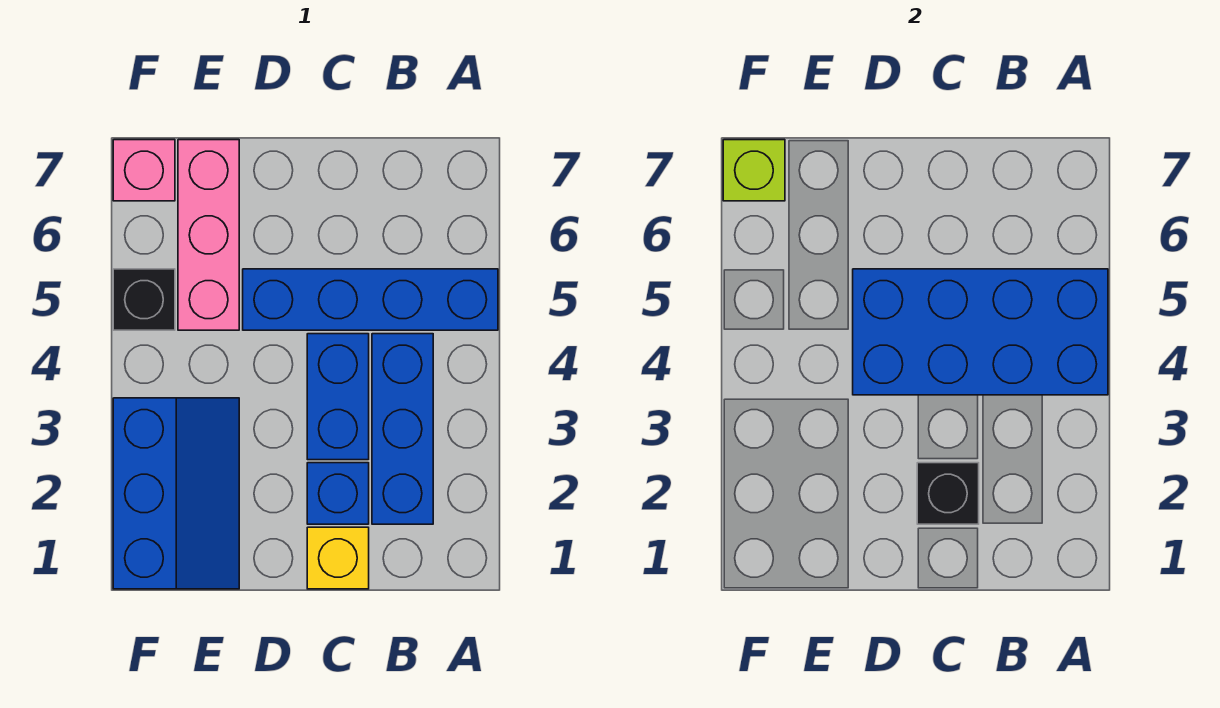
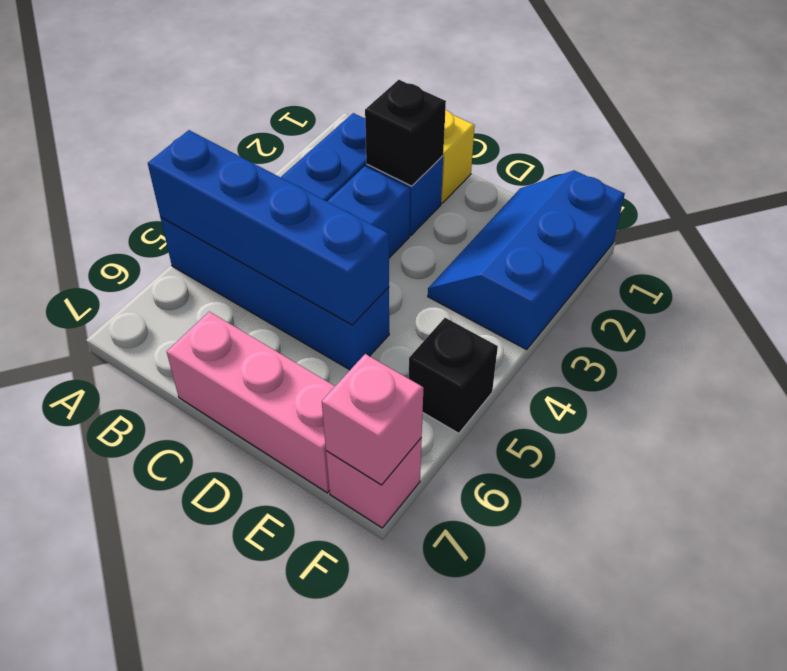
blue brick A4:D5 level 2 -> blue brick A5:D5 level 2
pink brick E5:E7 level 1 -> pink brick C7:E7 level 1
lime brick F7 level 2 -> pink brick F7 level 2

